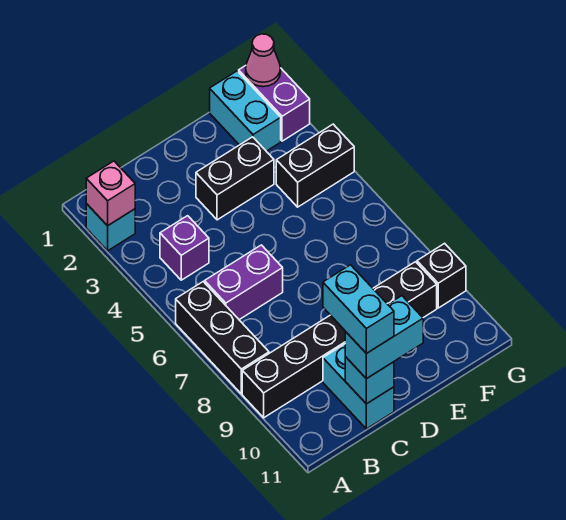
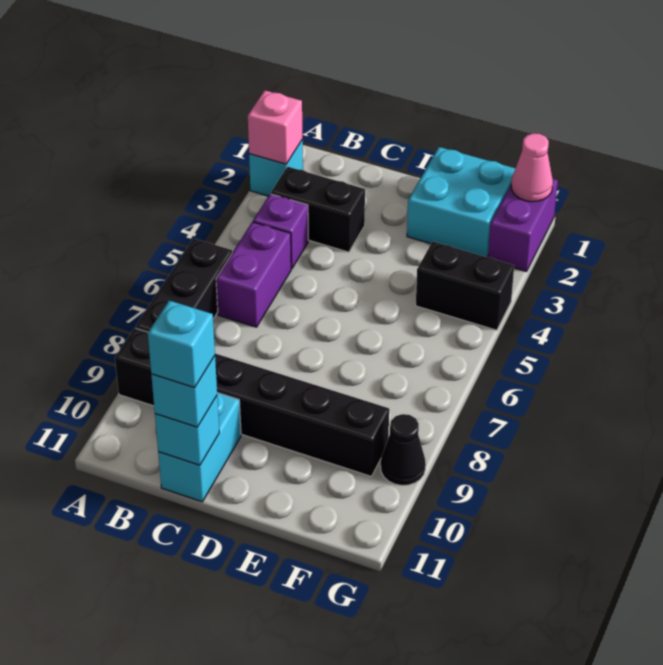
purple brick B6:C6 level 1 -> purple brick B5:B6 level 1
cyan brick C10:C11 level 4 -> cyan brick C11 level 4
cyan brick C11:D11 level 3 -> cyan brick C11 level 3
black brick D3:E3 level 1 -> black brick B3:C3 level 1
cyan brick F1:F2 level 1 -> cyan brick E1:F2 level 1
black brick G9 level 1 -> black cone G9 level 1

